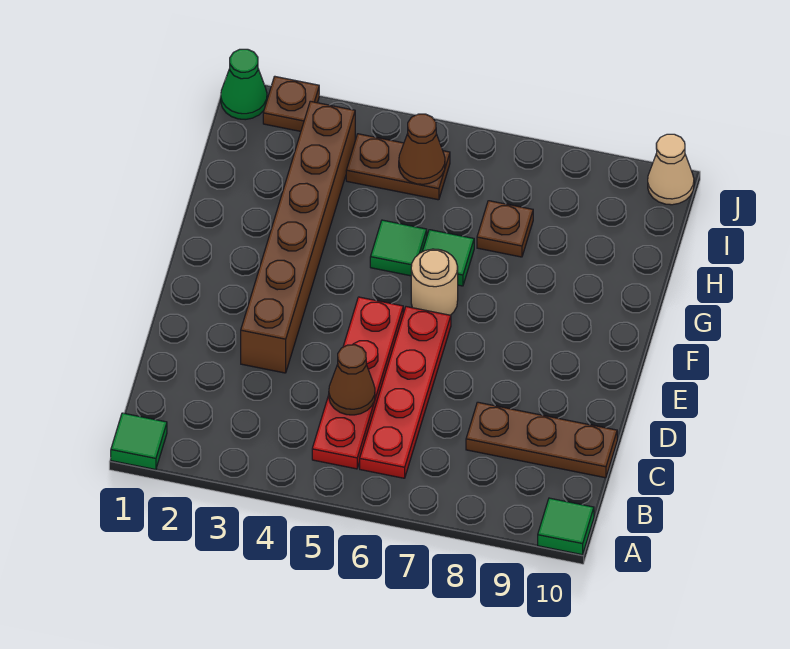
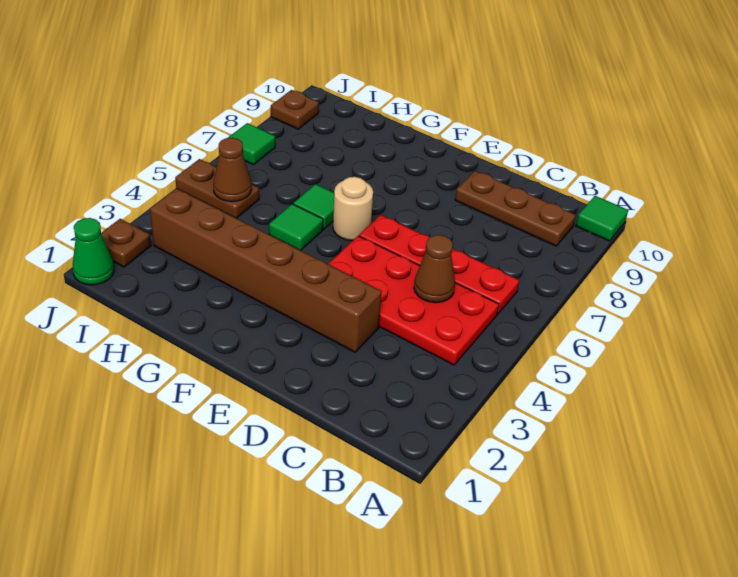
green tile A1 level 1 -> green tile J7 level 1
red plate B5:E5 level 1 -> red plate B4:E5 level 1
brown plate C8:C10 level 1 -> brown plate B9:D9 level 1
brown plate H7 level 1 -> brown plate J9 level 1
brown plate I4:I5 level 1 -> brown plate I5:J5 level 1
tan cone J10 level 1 -> none

